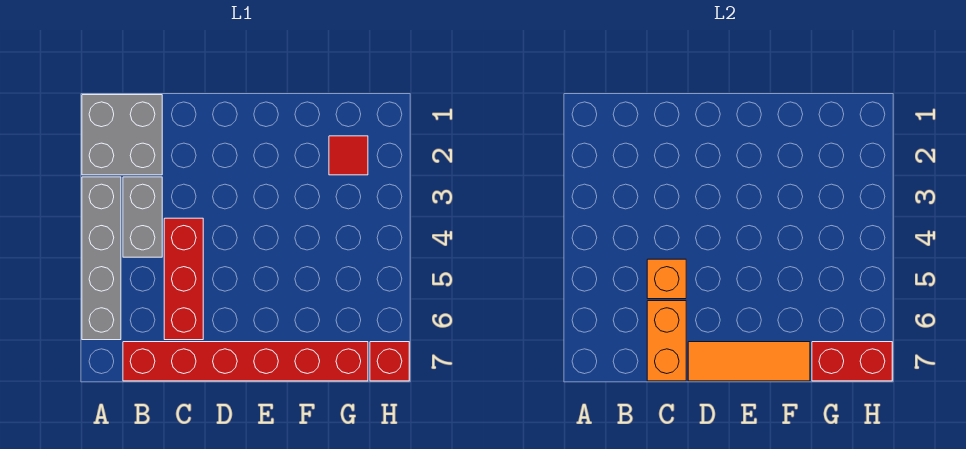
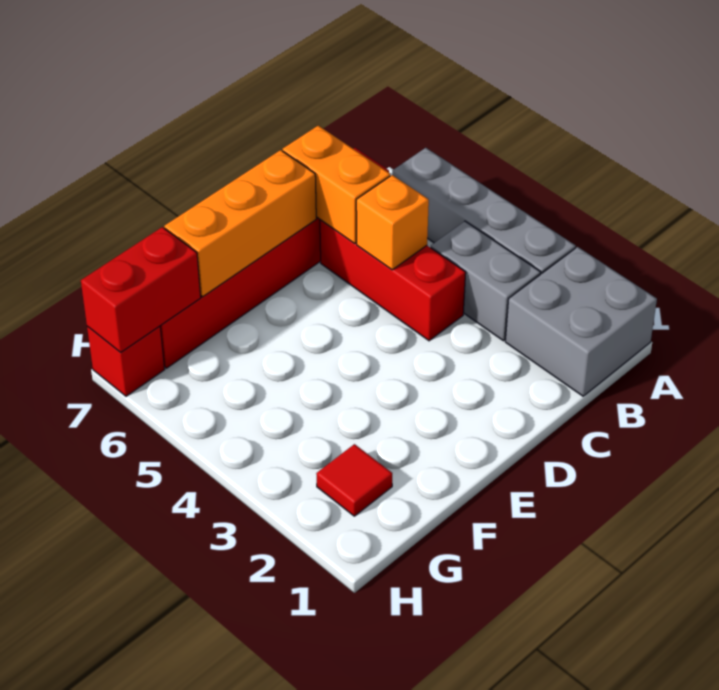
orange tile D7:F7 level 2 -> orange brick D7:F7 level 2

